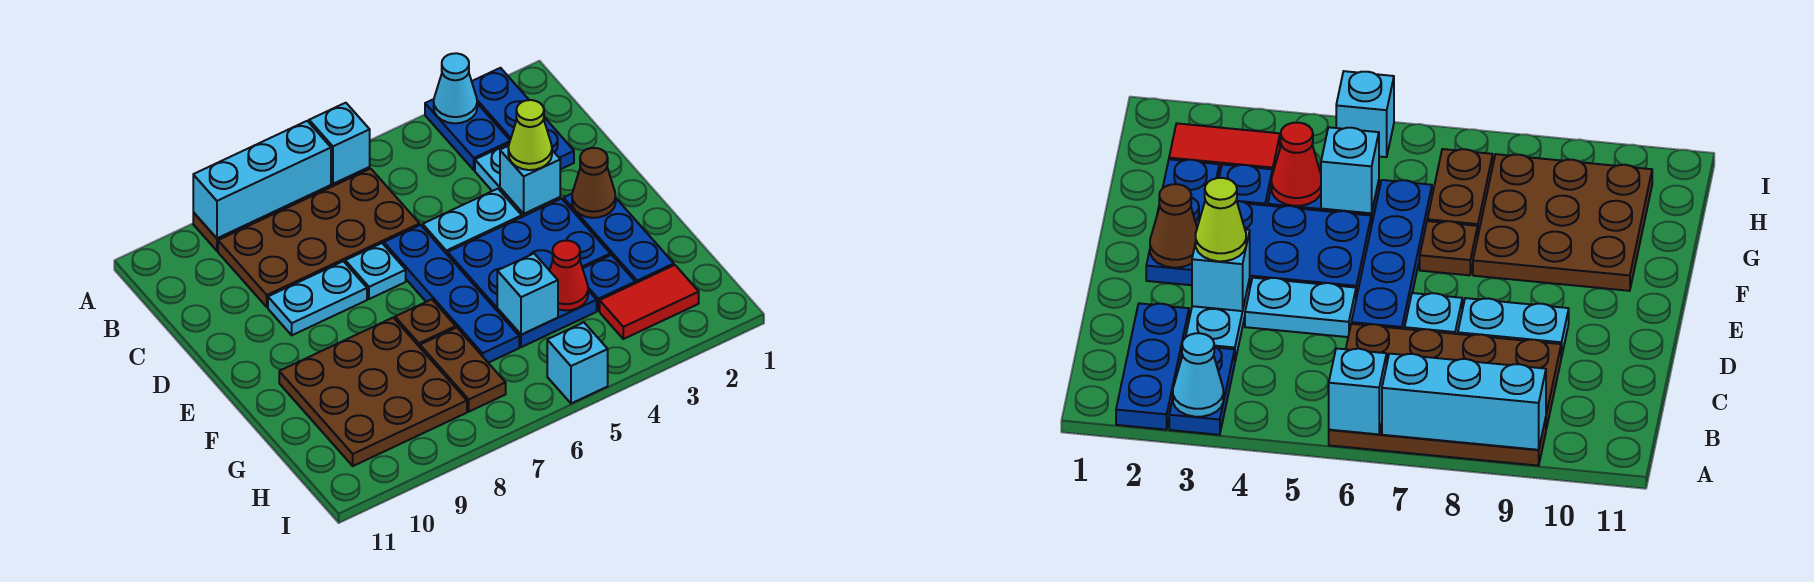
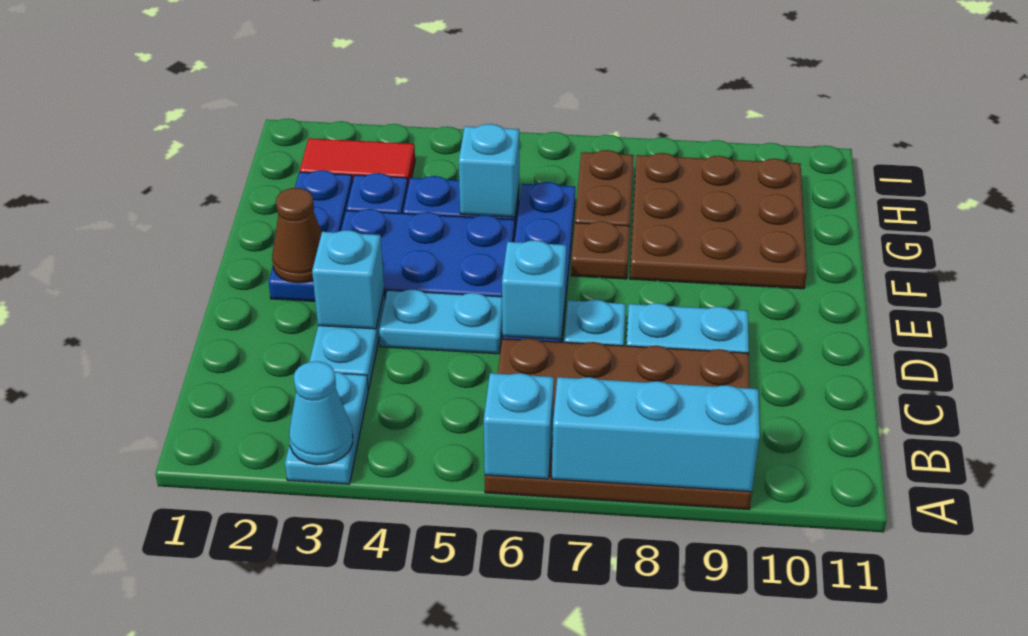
blue plate A2:C2 level 1 -> none
blue plate A3:B3 level 1 -> cyan plate A3:B3 level 1
lime cone D3 level 3 -> none
red cone G4 level 2 -> none
cyan brick I5 level 1 -> cyan brick D6 level 2

